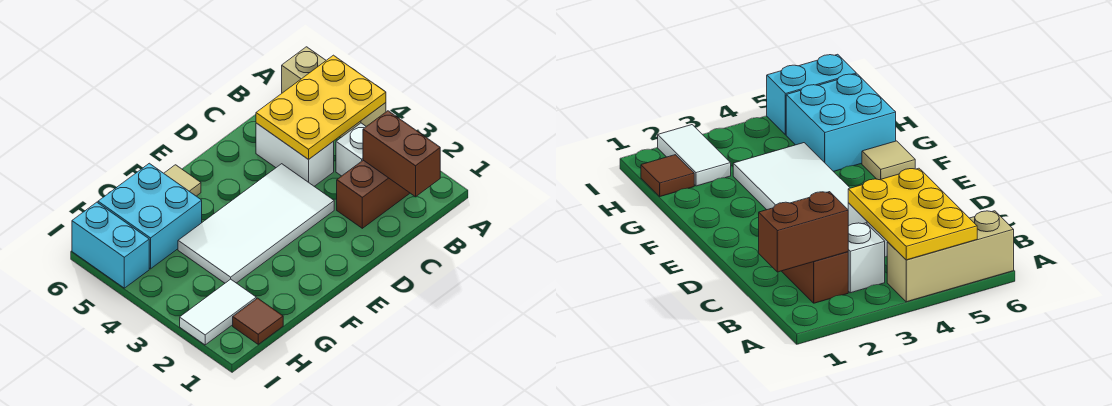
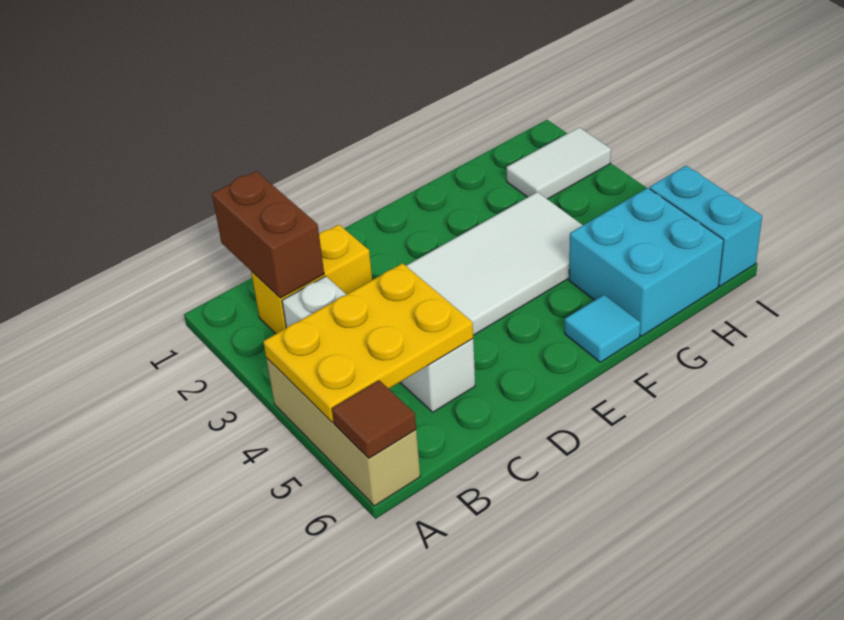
brown brick B2:C2 level 1 -> yellow brick B2:C2 level 1
tan tile F6 level 1 -> cyan tile F6 level 1
brown tile H1 level 1 -> brown tile A6 level 2

